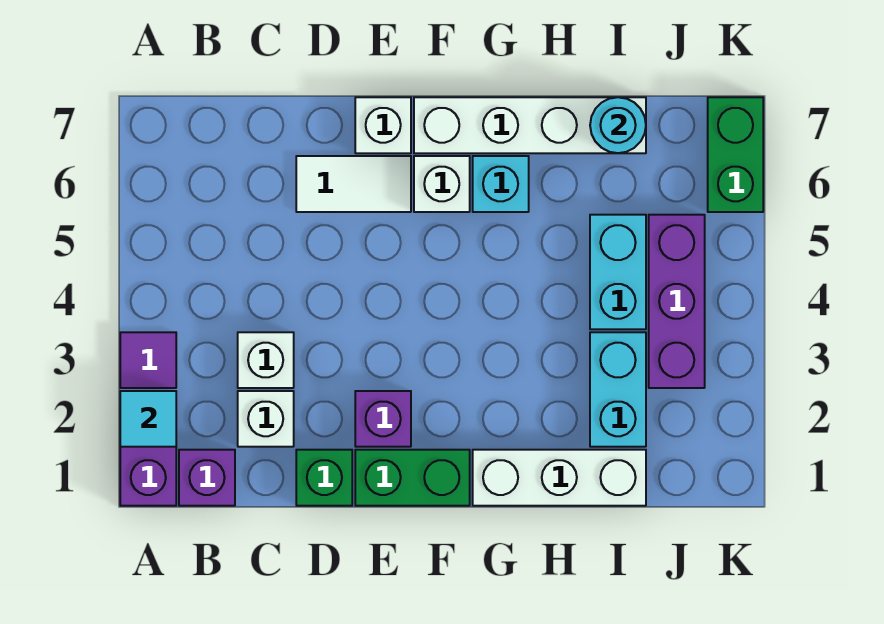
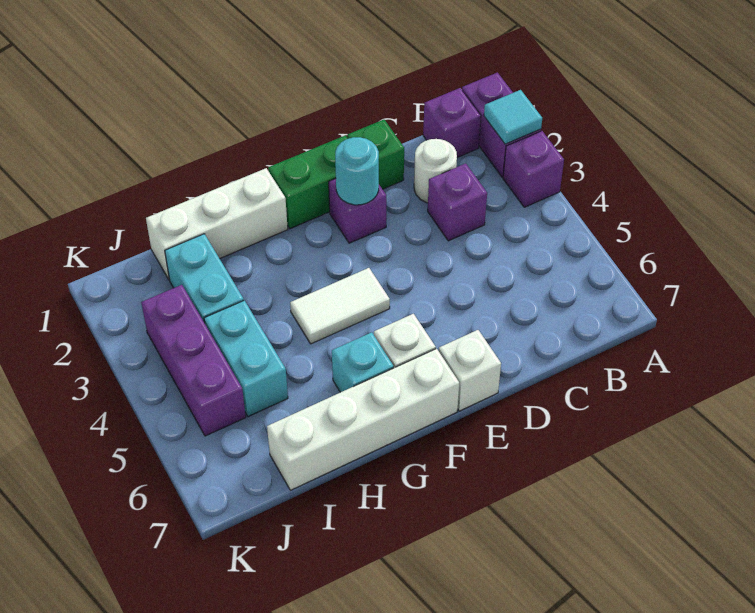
purple tile A3 level 1 -> purple brick A3 level 1
white brick C2 level 1 -> white round brick C2 level 1
white brick C3 level 1 -> purple brick C3 level 1
white tile D6:E6 level 1 -> white tile F4:G4 level 1
cyan round brick I7 level 2 -> cyan round brick E2 level 2
green brick K6:K7 level 1 -> none

